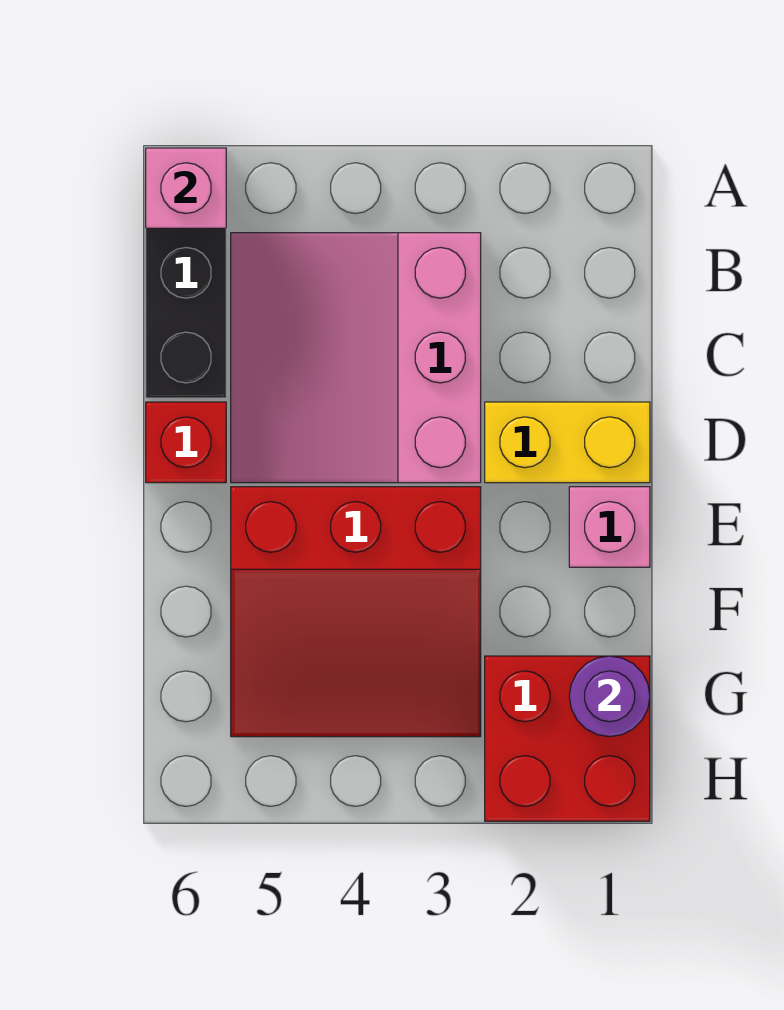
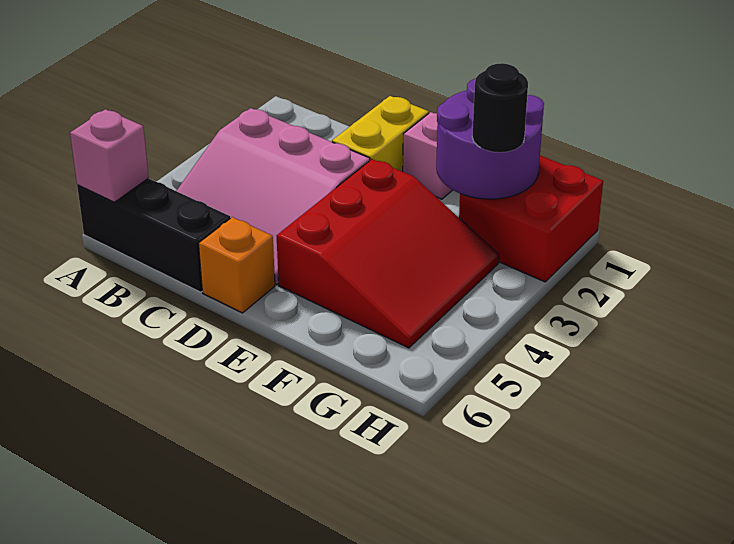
red brick D6 level 1 -> orange brick D6 level 1
purple round brick G1 level 2 -> purple round brick F1:G2 level 2
none -> black round brick G2 level 3

